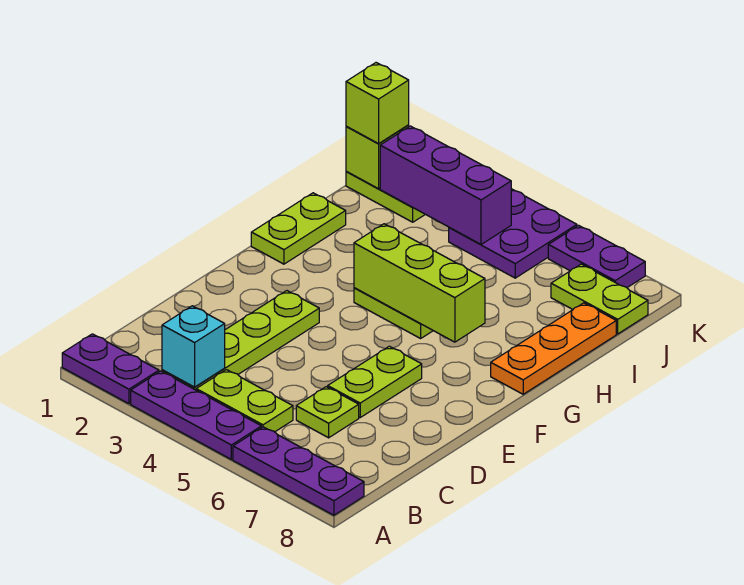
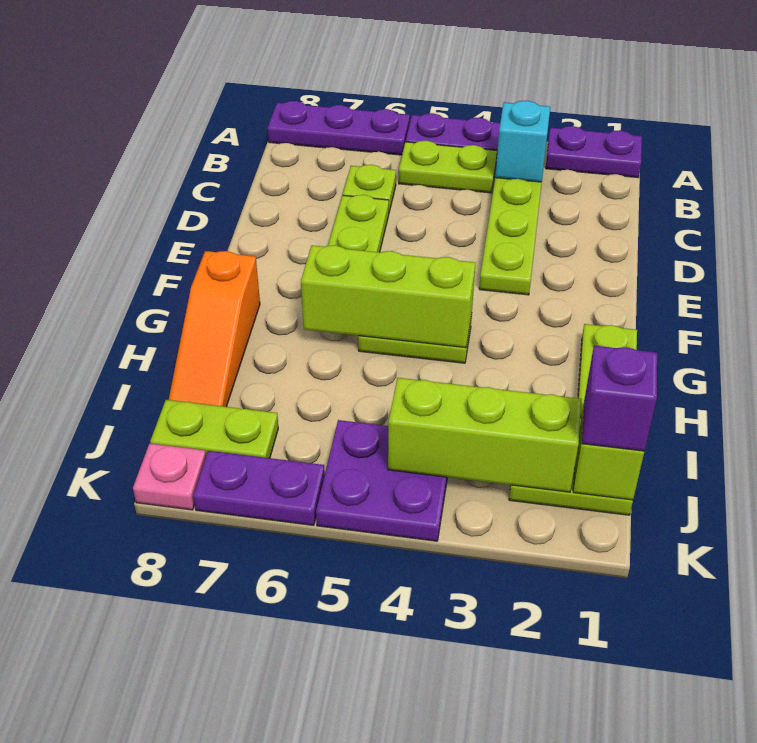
orange plate G8:I8 level 1 -> orange slope G8:I8 level 1 top G
lime brick J1 level 3 -> purple brick J1 level 3
purple brick J2:J4 level 2 -> lime brick J2:J4 level 2
none -> pink plate K8 level 1

